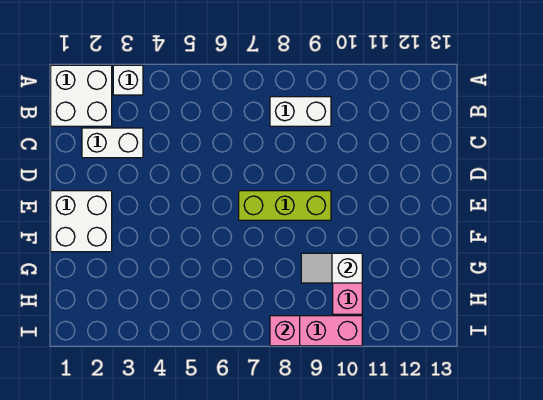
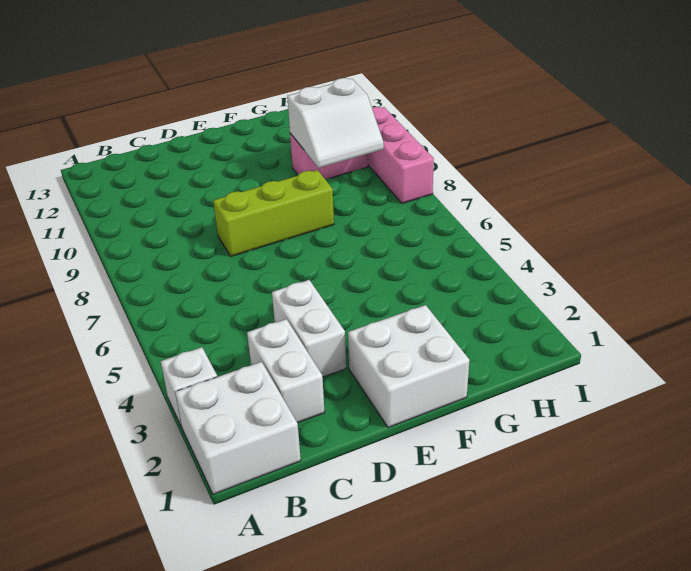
white brick B8:B9 level 1 -> white brick D3:D4 level 1
lime brick E7:E9 level 1 -> lime brick D8:F8 level 1
white slope G9:G10 level 2 top 10 -> white slope G9:H10 level 2 top 10
pink brick I8 level 2 -> none

